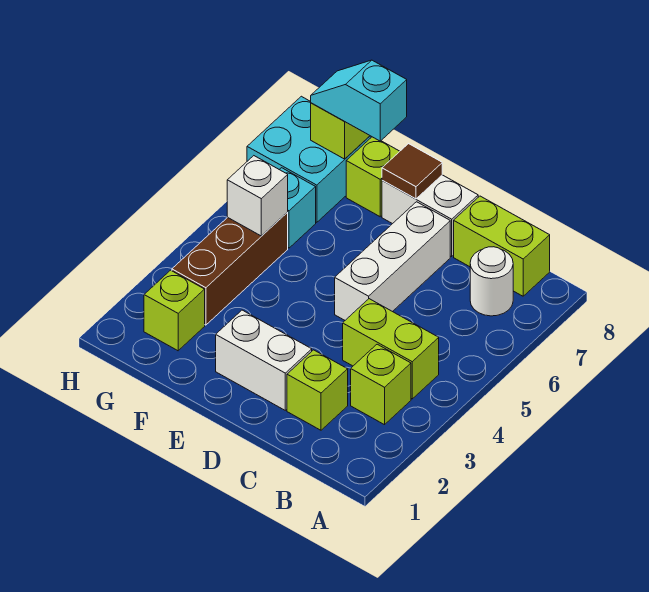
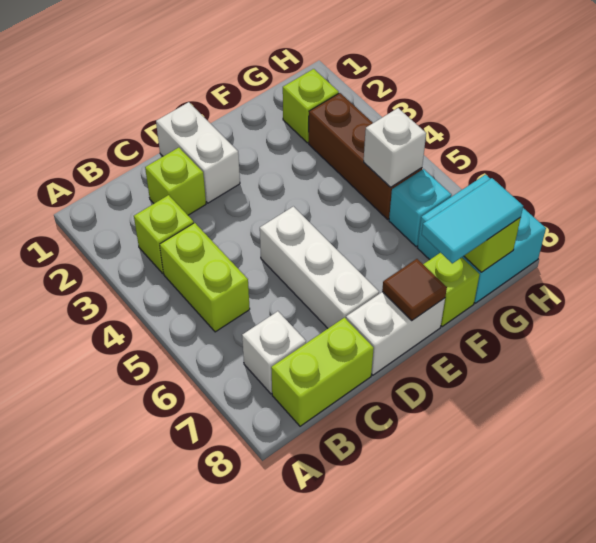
lime brick B4:C4 level 1 -> lime brick B4:B5 level 1
white round brick B7 level 1 -> white brick B7 level 1
white brick D2:E2 level 1 -> white brick D1:D2 level 1
cyan slope F8:G8 level 3 top F -> cyan tile F8:G8 level 3

